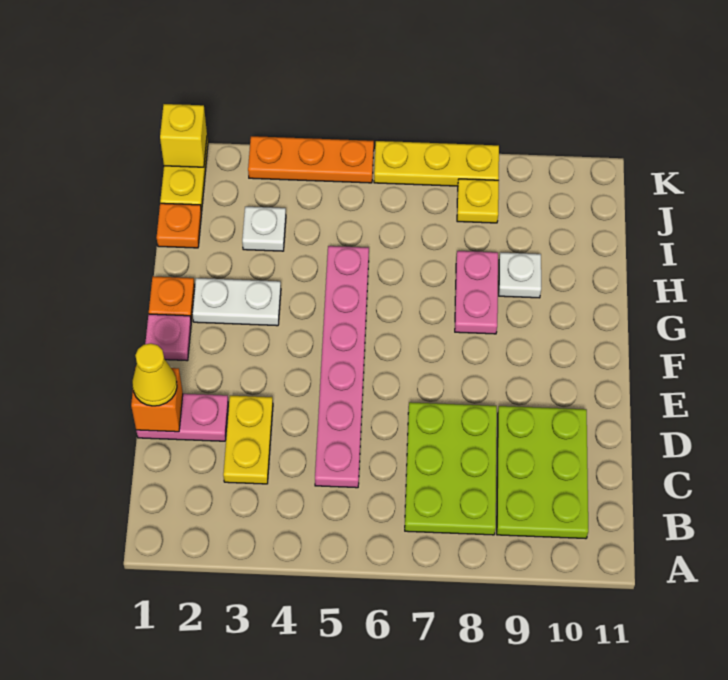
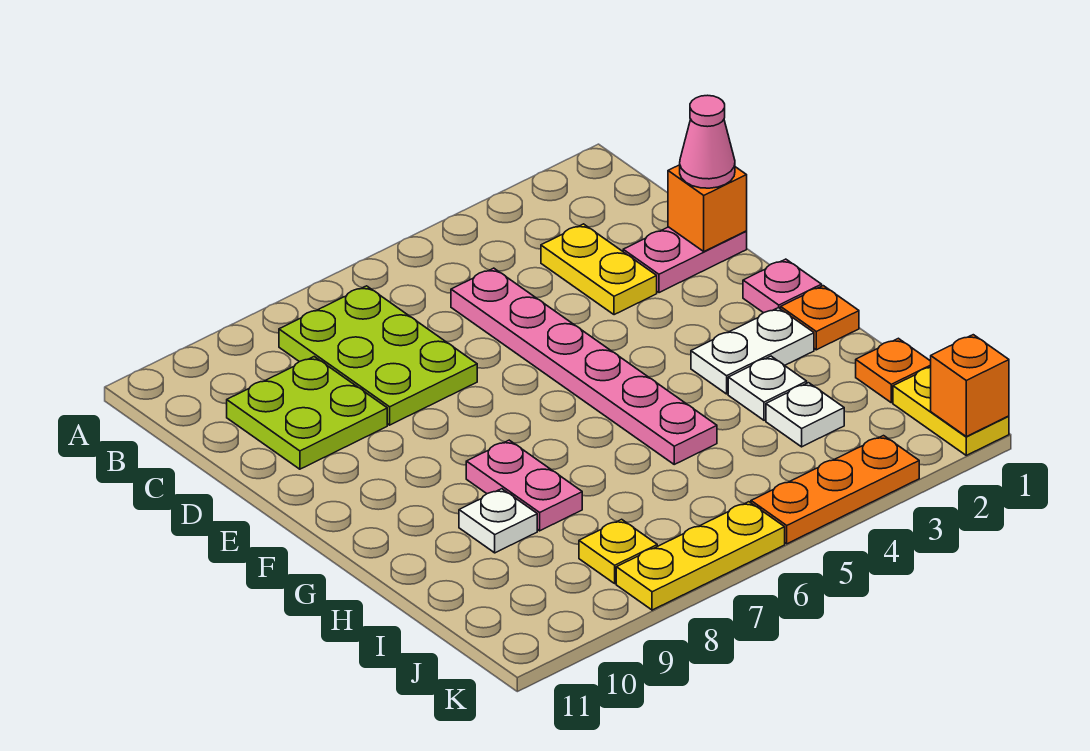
lime plate B9:D10 level 1 -> lime plate C9:D10 level 1
yellow cone D1 level 3 -> pink cone D1 level 3
none -> white plate H3 level 1
yellow brick K1 level 2 -> orange brick K1 level 2

